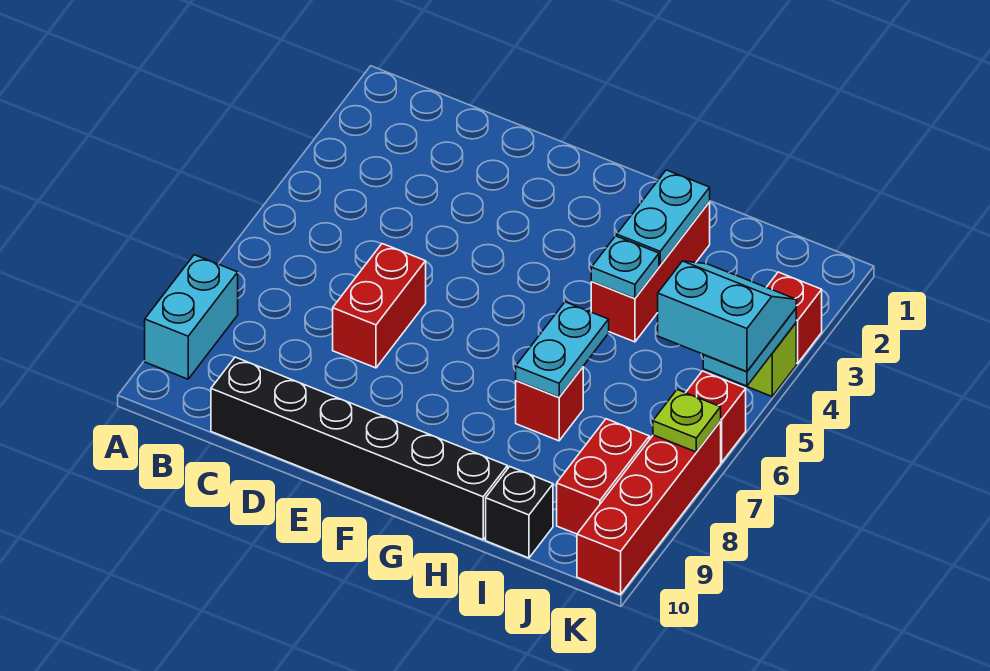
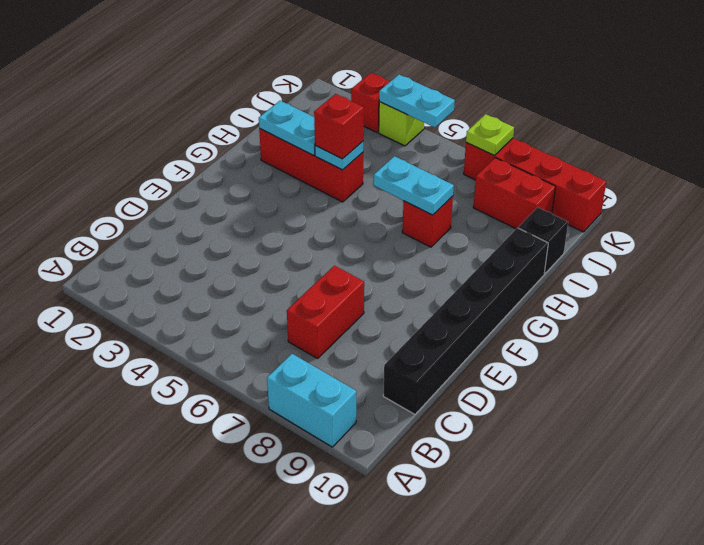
red brick D6:D7 level 1 -> red brick C7:D7 level 1
cyan slope J4:K5 level 3 top 5 -> none
red brick K6 level 1 -> red brick H4 level 3

